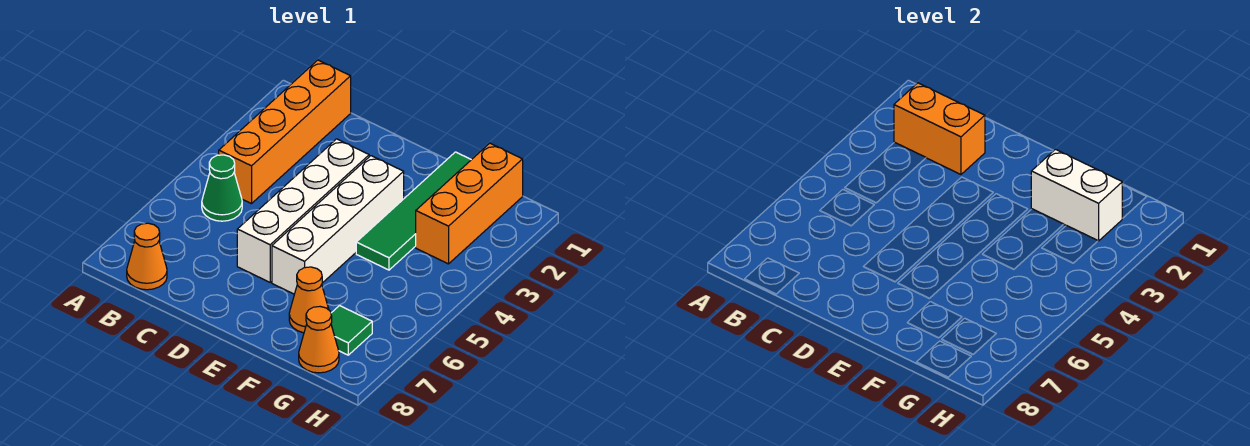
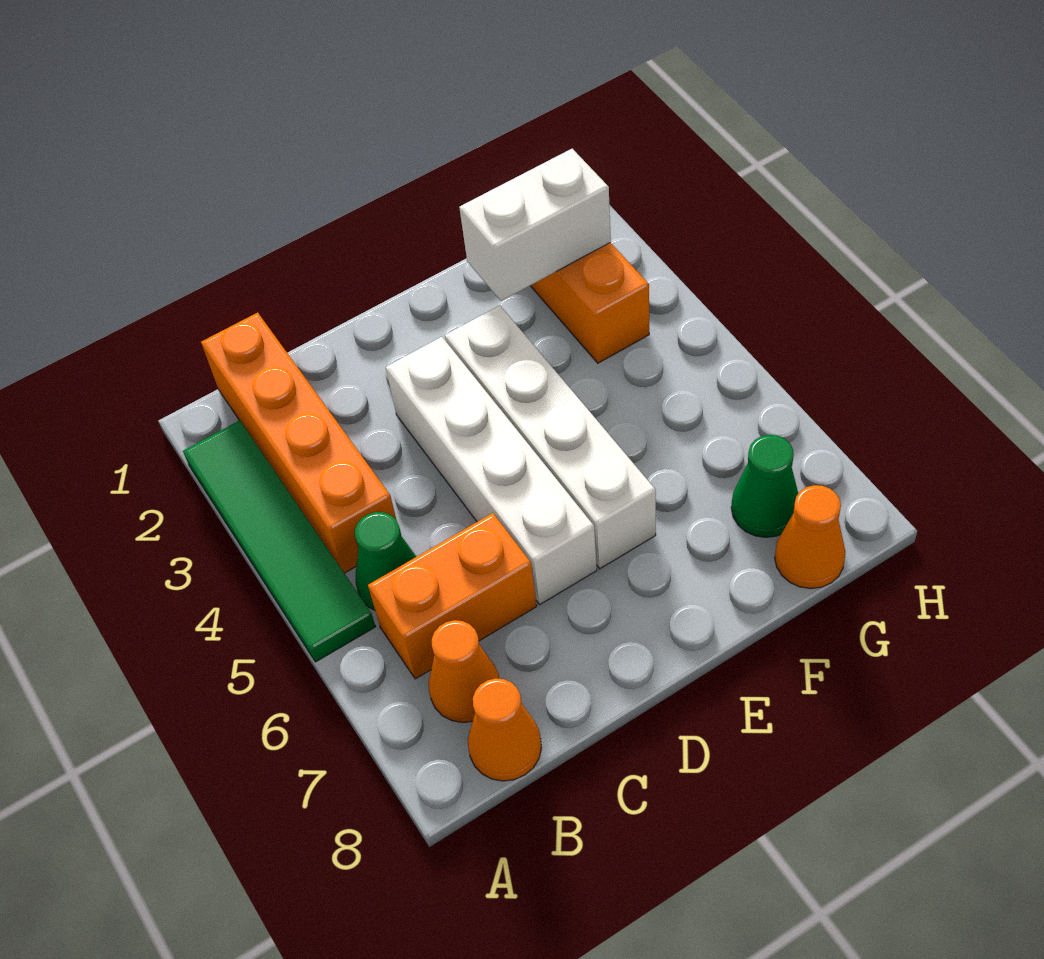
orange brick B2:C2 level 2 -> orange brick B6:C6 level 1
green tile F1:F4 level 1 -> green tile A2:A5 level 1
orange cone F7 level 1 -> orange cone B7 level 1
green tile G7 level 1 -> green cone G7 level 1

